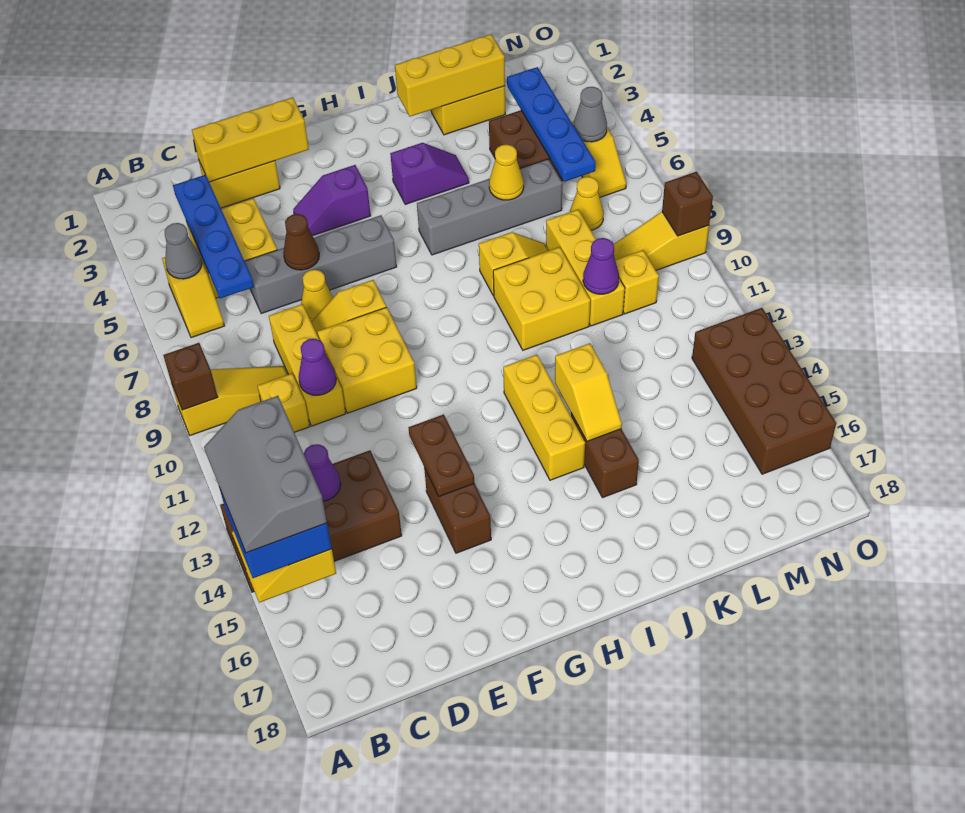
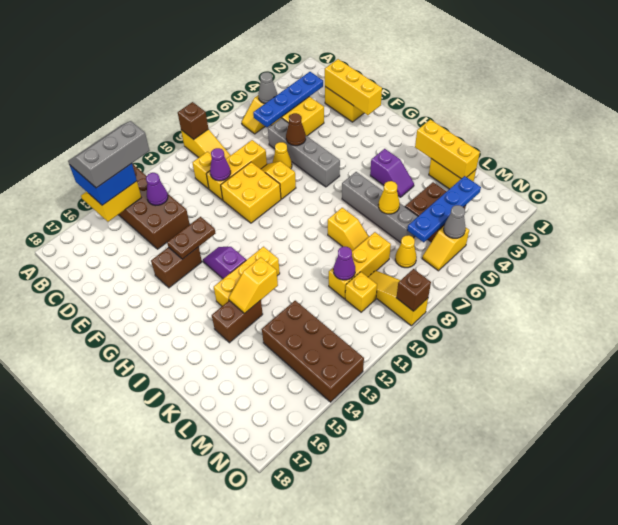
purple slope F4:G4 level 1 top G -> purple slope G13:H13 level 1 top H
yellow brick J9:K10 level 1 -> none
brown brick N13:O16 level 1 -> brown brick L13:O14 level 1

